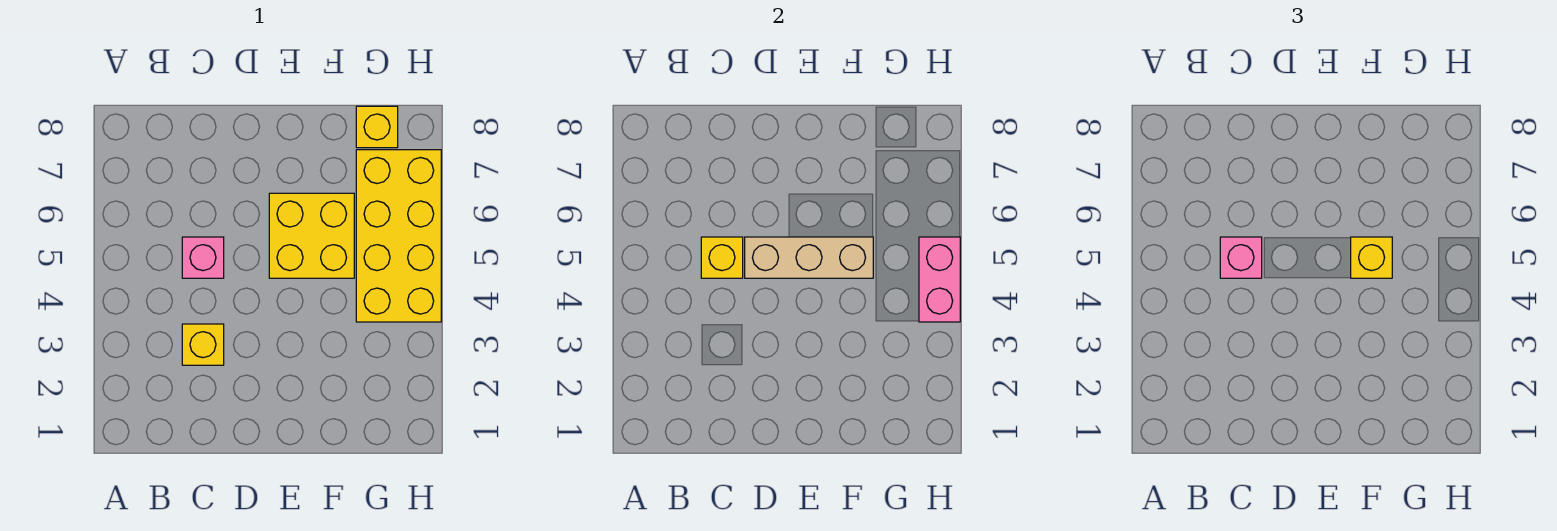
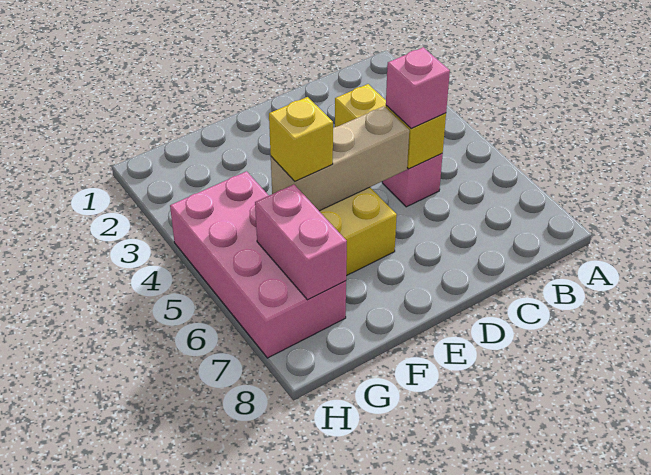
yellow brick G4:H7 level 1 -> pink brick G4:H7 level 1
yellow brick G8 level 1 -> none
pink brick H4:H5 level 2 -> pink brick G6:G7 level 2

